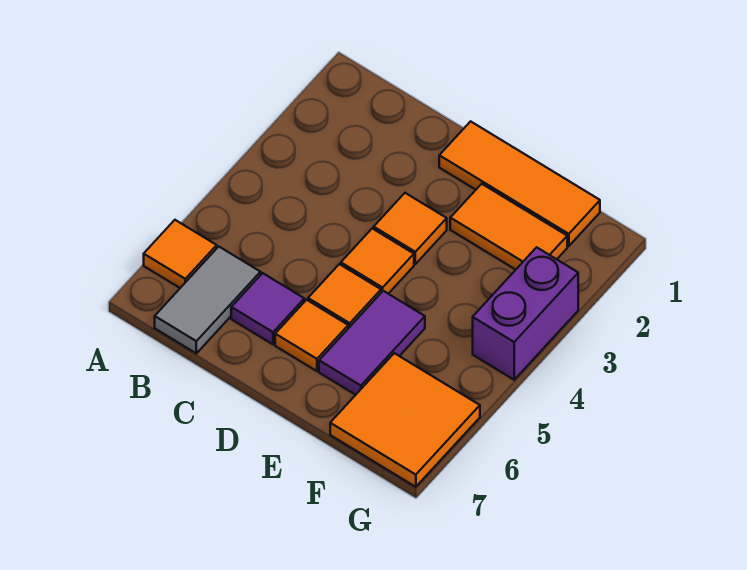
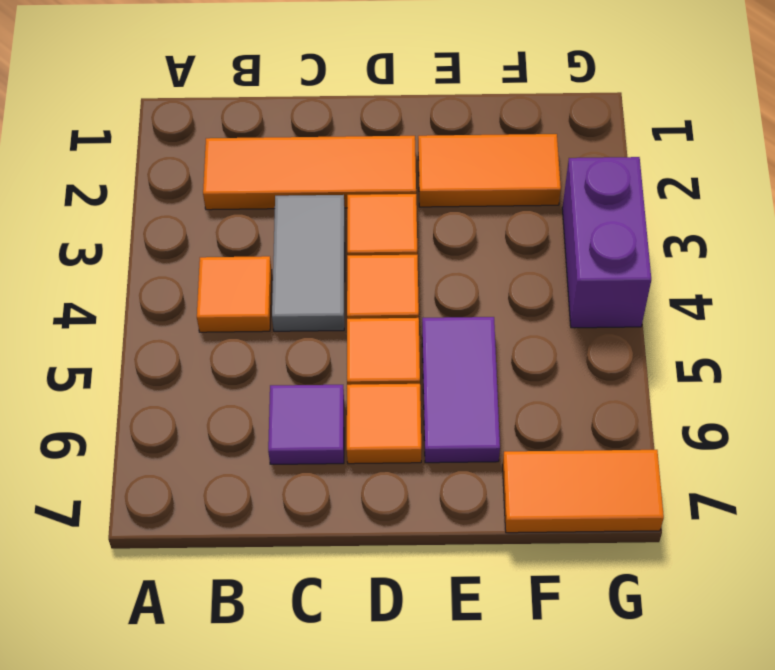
orange tile A6 level 1 -> orange tile B4 level 1
grey tile B6:B7 level 1 -> grey tile C3:C4 level 1
orange tile D1:F1 level 1 -> orange tile B2:D2 level 1
orange tile F6:G7 level 1 -> orange tile F7:G7 level 1

